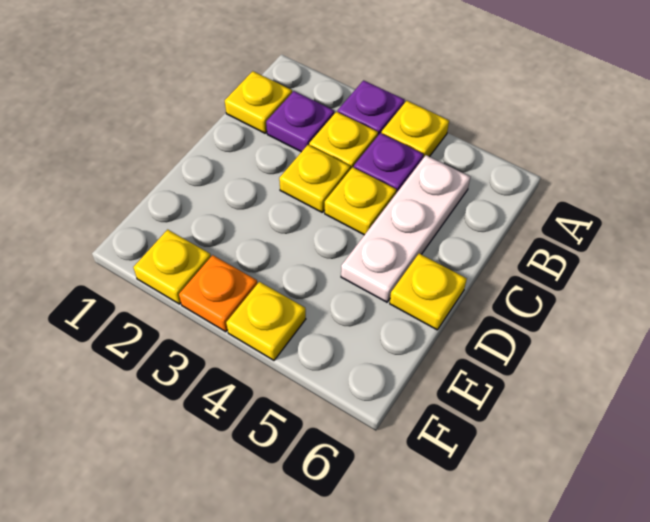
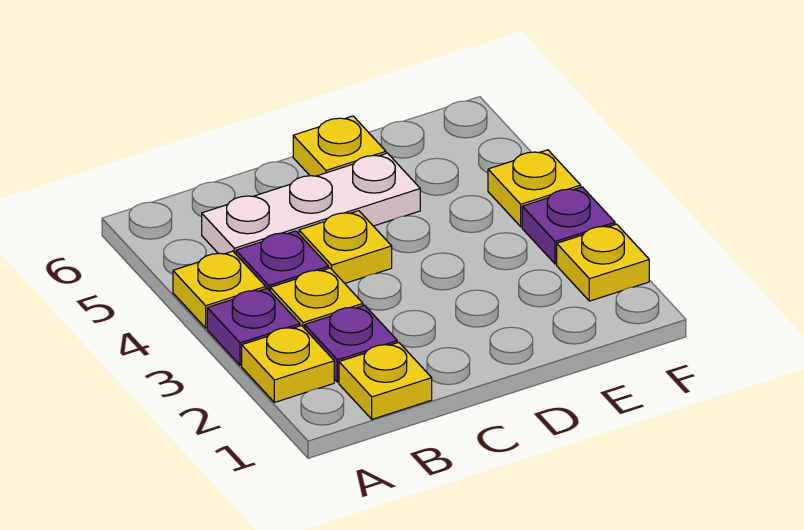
yellow plate C3 level 1 -> yellow plate A2 level 1
orange plate F3 level 1 -> purple plate F3 level 1

